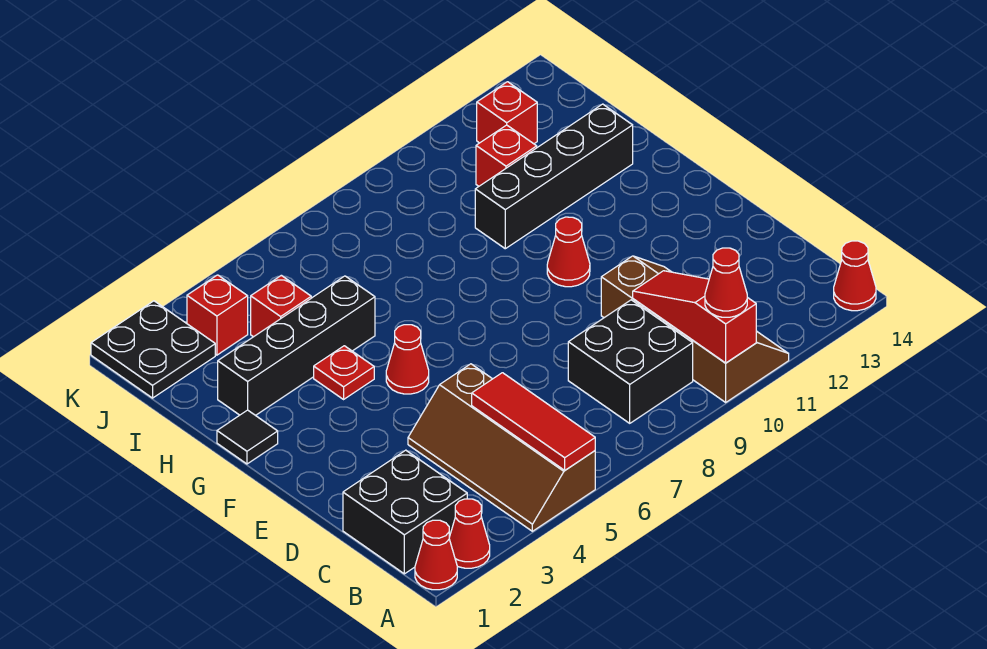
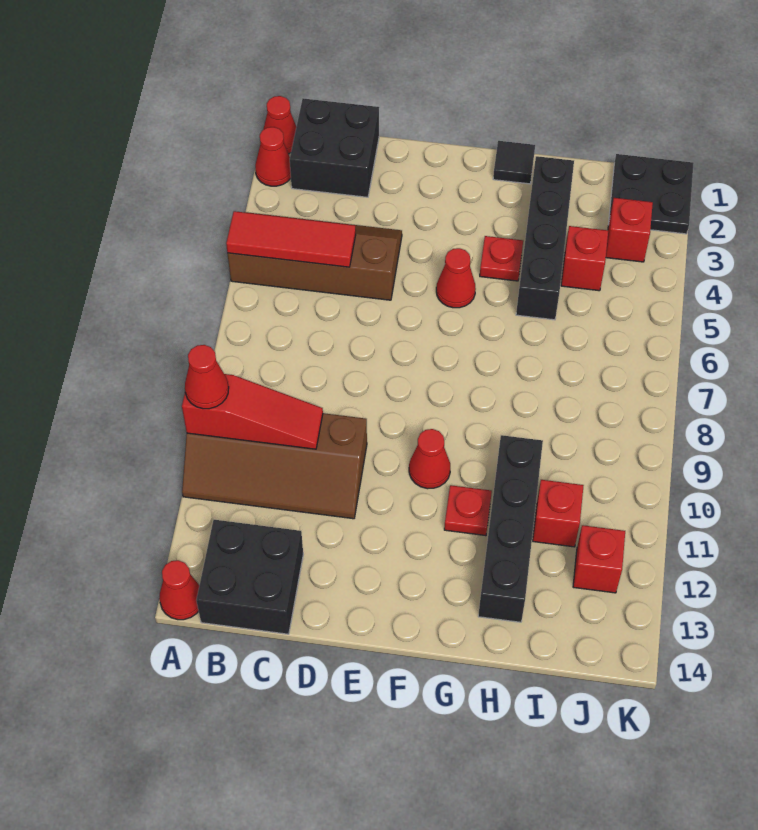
black brick B8:C9 level 1 -> black brick B13:C14 level 1
none -> red plate G11 level 1

